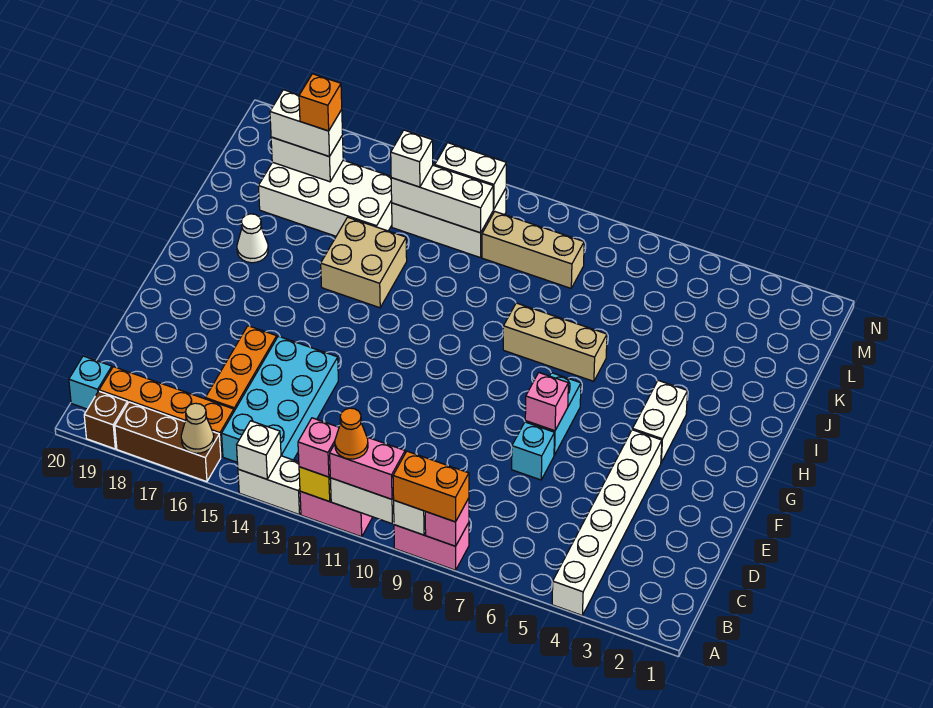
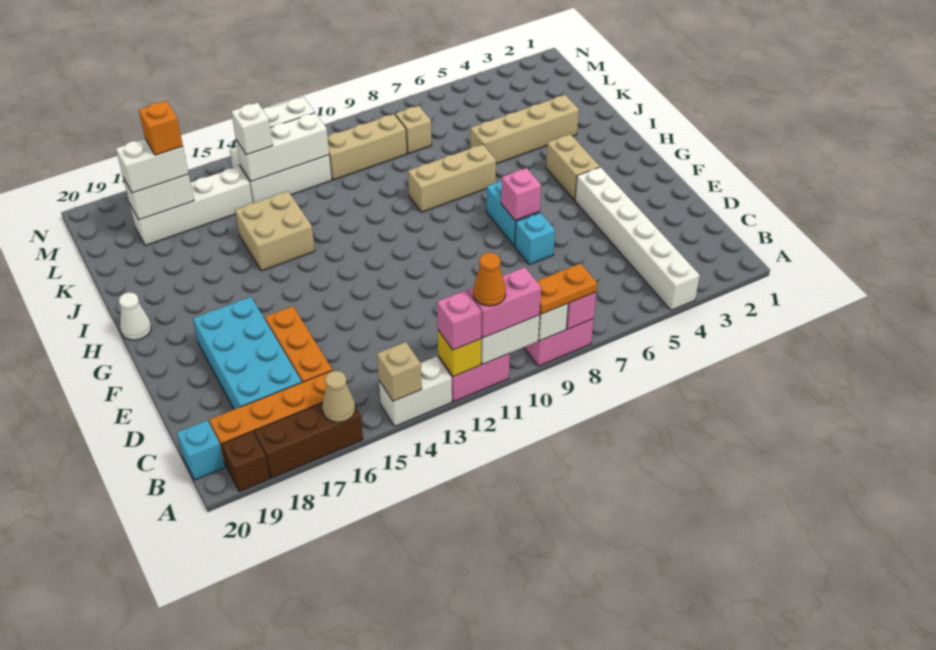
orange brick A8:A9 level 3 -> orange plate A8:A9 level 3
white brick A14 level 2 -> tan brick A14 level 2
cyan brick B14:E15 level 1 -> cyan brick C17:F18 level 1
white brick G4:H4 level 1 -> tan brick G4:H4 level 1
white cone I18 level 1 -> white cone H20 level 1
none -> tan brick J3:J6 level 1
white brick K15:L18 level 1 -> white brick L15:L18 level 1
none -> tan brick L8 level 1

